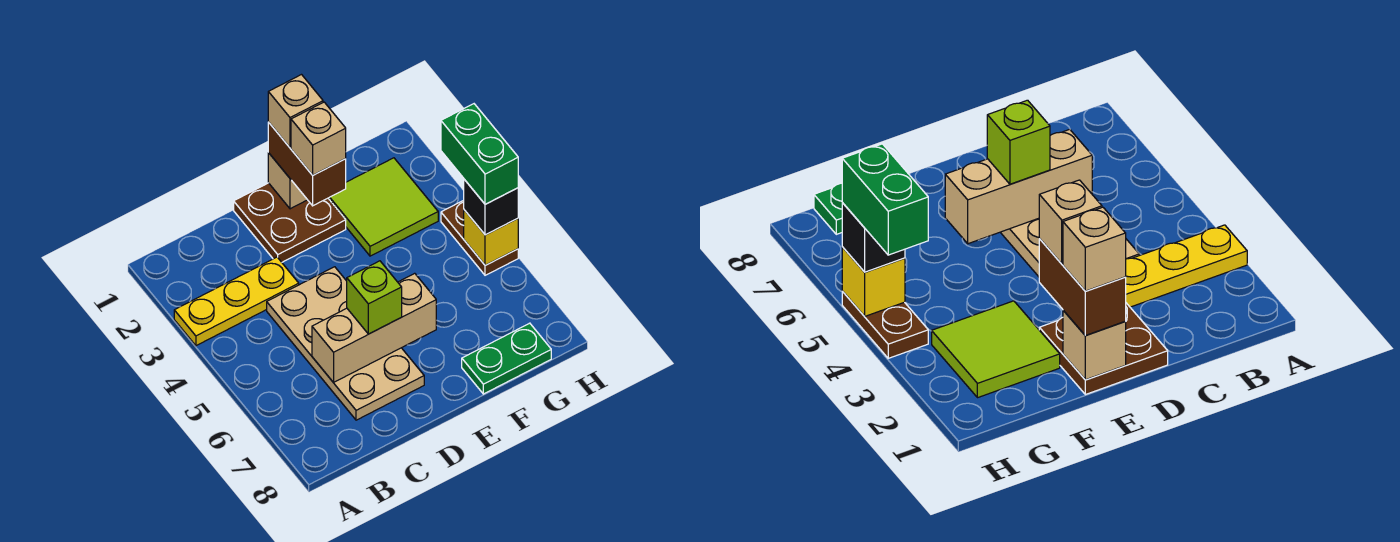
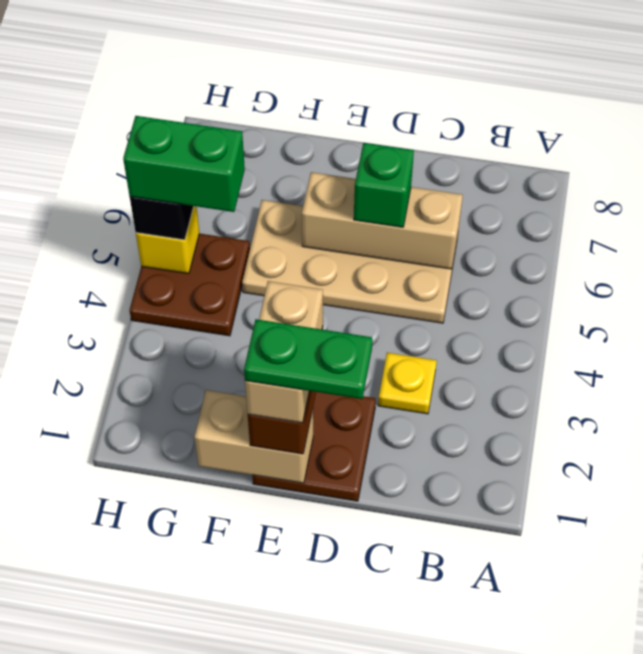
yellow plate A3:C3 level 1 -> yellow plate C3 level 1
tan plate C4:D7 level 1 -> tan plate C5:F6 level 1
lime brick D6 level 3 -> green brick D6 level 3
tan brick E1 level 2 -> tan brick E1:F1 level 2
lime tile F2:G3 level 1 -> none
green plate F8:G8 level 1 -> green plate D1:E1 level 5
brown plate H4:H5 level 1 -> brown plate G4:H5 level 1
green brick H4:H5 level 4 -> green brick G5:H5 level 4

